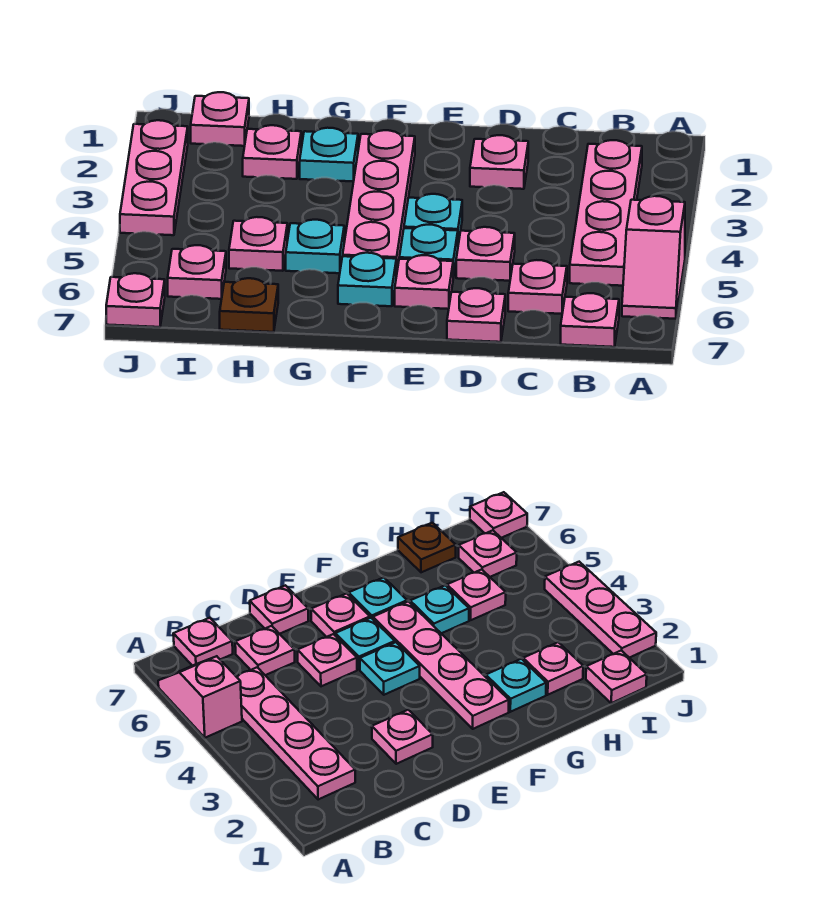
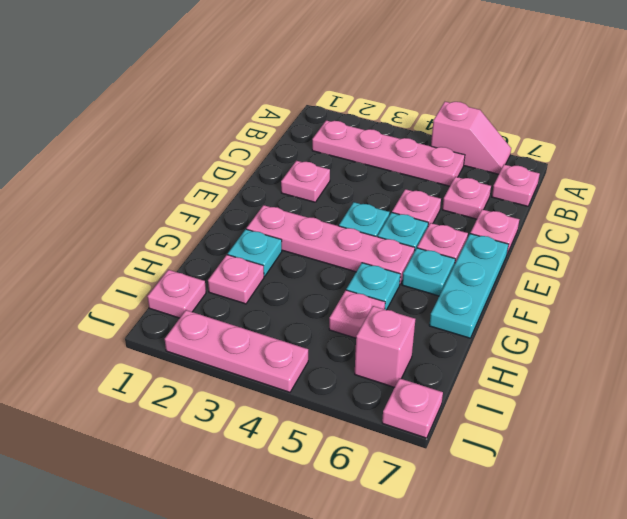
none -> cyan plate E7:G7 level 1
brown plate H7 level 1 -> none
pink plate I6 level 1 -> pink brick I6 level 1

